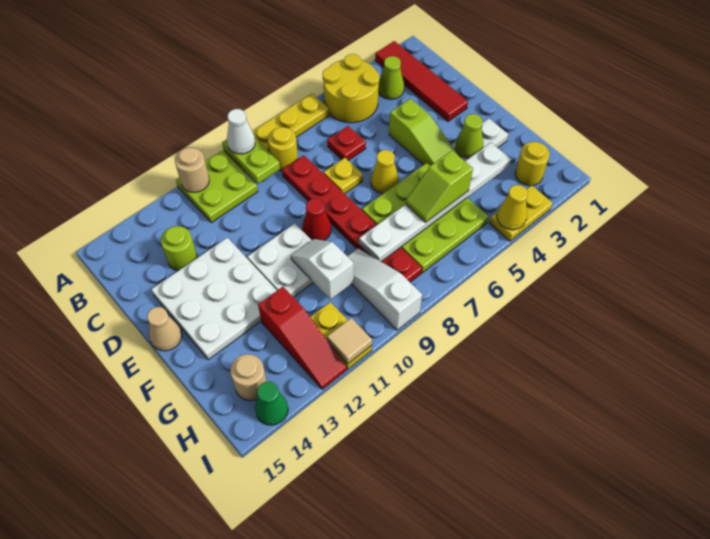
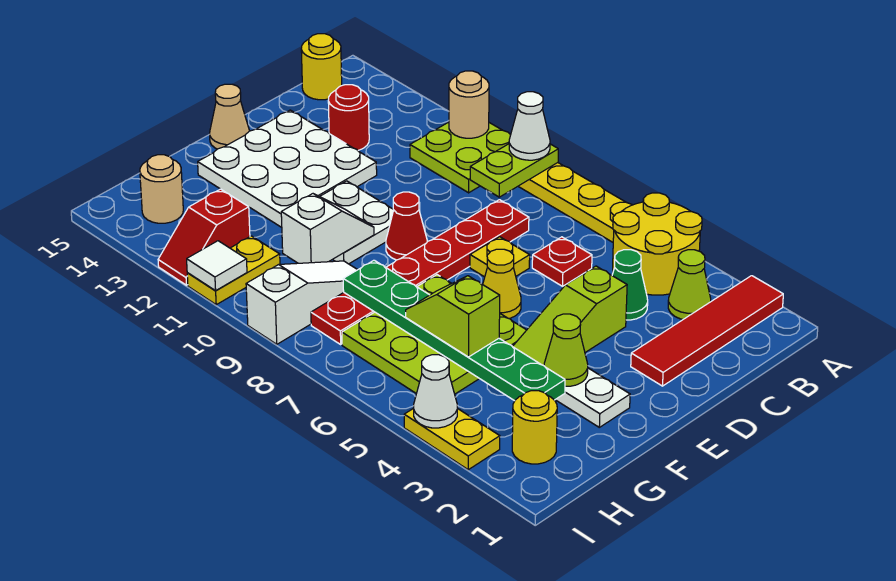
yellow round brick B8 level 1 -> yellow round brick B15 level 1
lime round brick C13 level 1 -> red round brick C13 level 1
white plate G3:G8 level 2 -> green plate G3:G8 level 2
red slope G12:I12 level 1 top G -> red slope H12:I12 level 1 top H
yellow cone I4 level 2 -> white cone I4 level 2
tan tile I11 level 2 -> white tile I11 level 2
green cone I14 level 1 -> green cone C4 level 1

